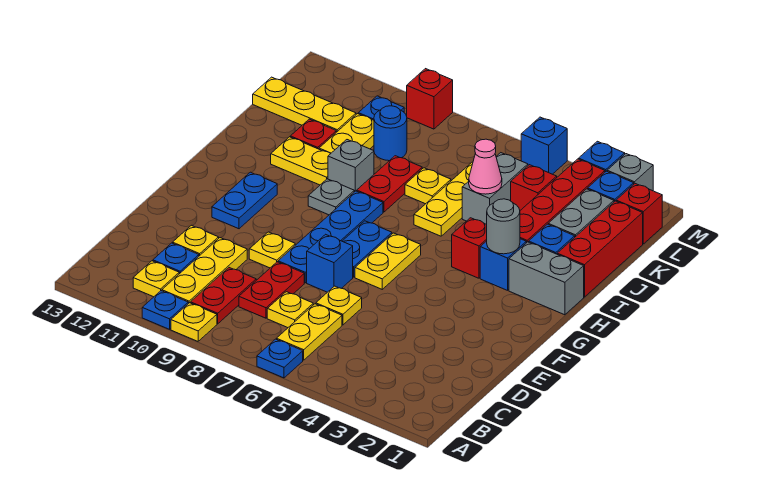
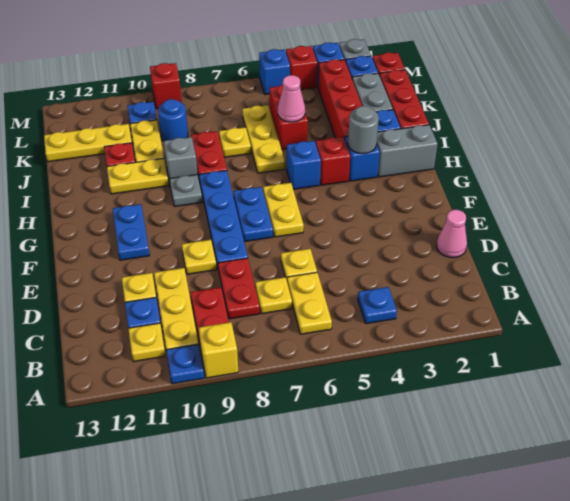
blue plate A6 level 1 -> blue plate B4 level 1
yellow plate A9 level 1 -> yellow brick A9 level 1
none -> pink cone D1 level 1
blue brick E7 level 1 -> blue brick H5 level 1
grey brick J5:K5 level 1 -> red brick J5:K5 level 1
red brick K4 level 1 -> red brick M4 level 1

